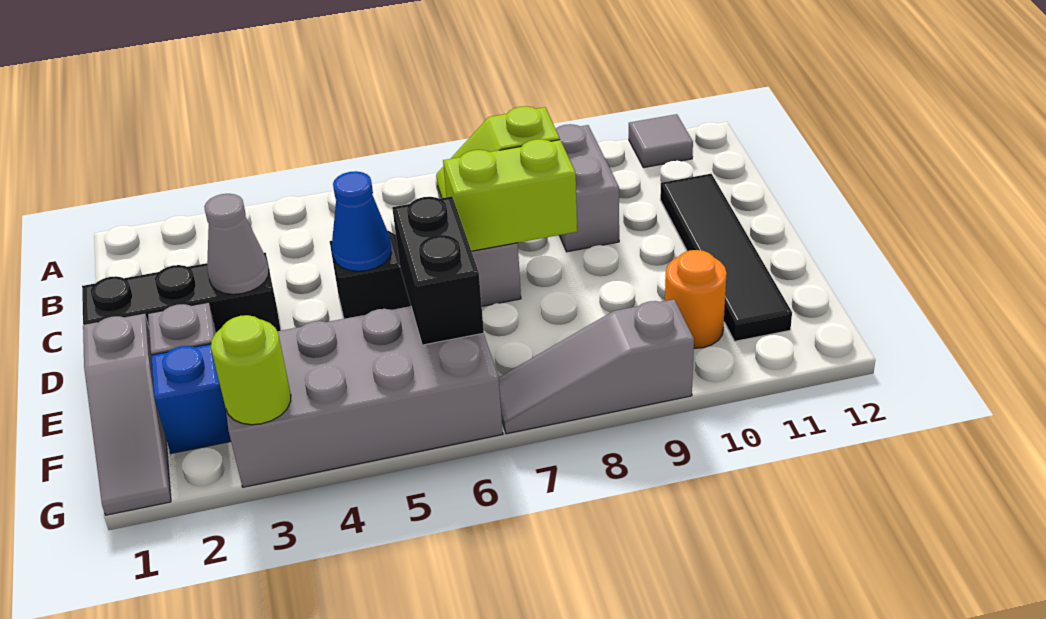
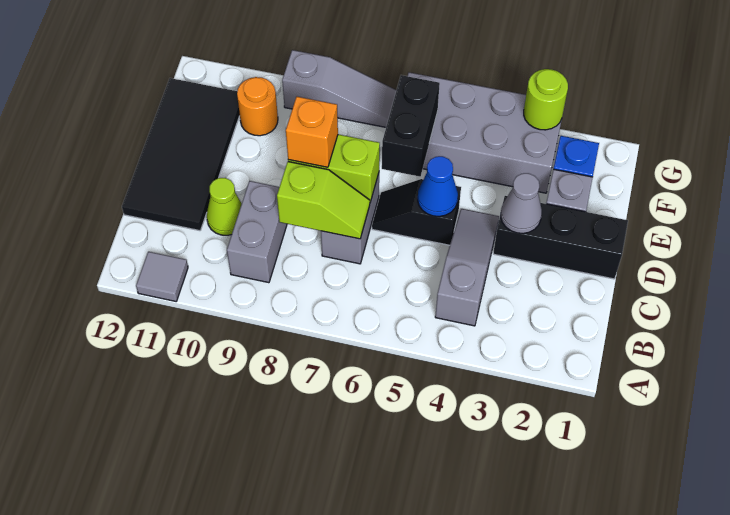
none -> lime cone C10 level 1
black tile C11:F11 level 1 -> black tile C11:F12 level 1
none -> orange brick D8 level 3
grey slope E1:G1 level 1 top E -> grey slope B4:D4 level 1 top B

